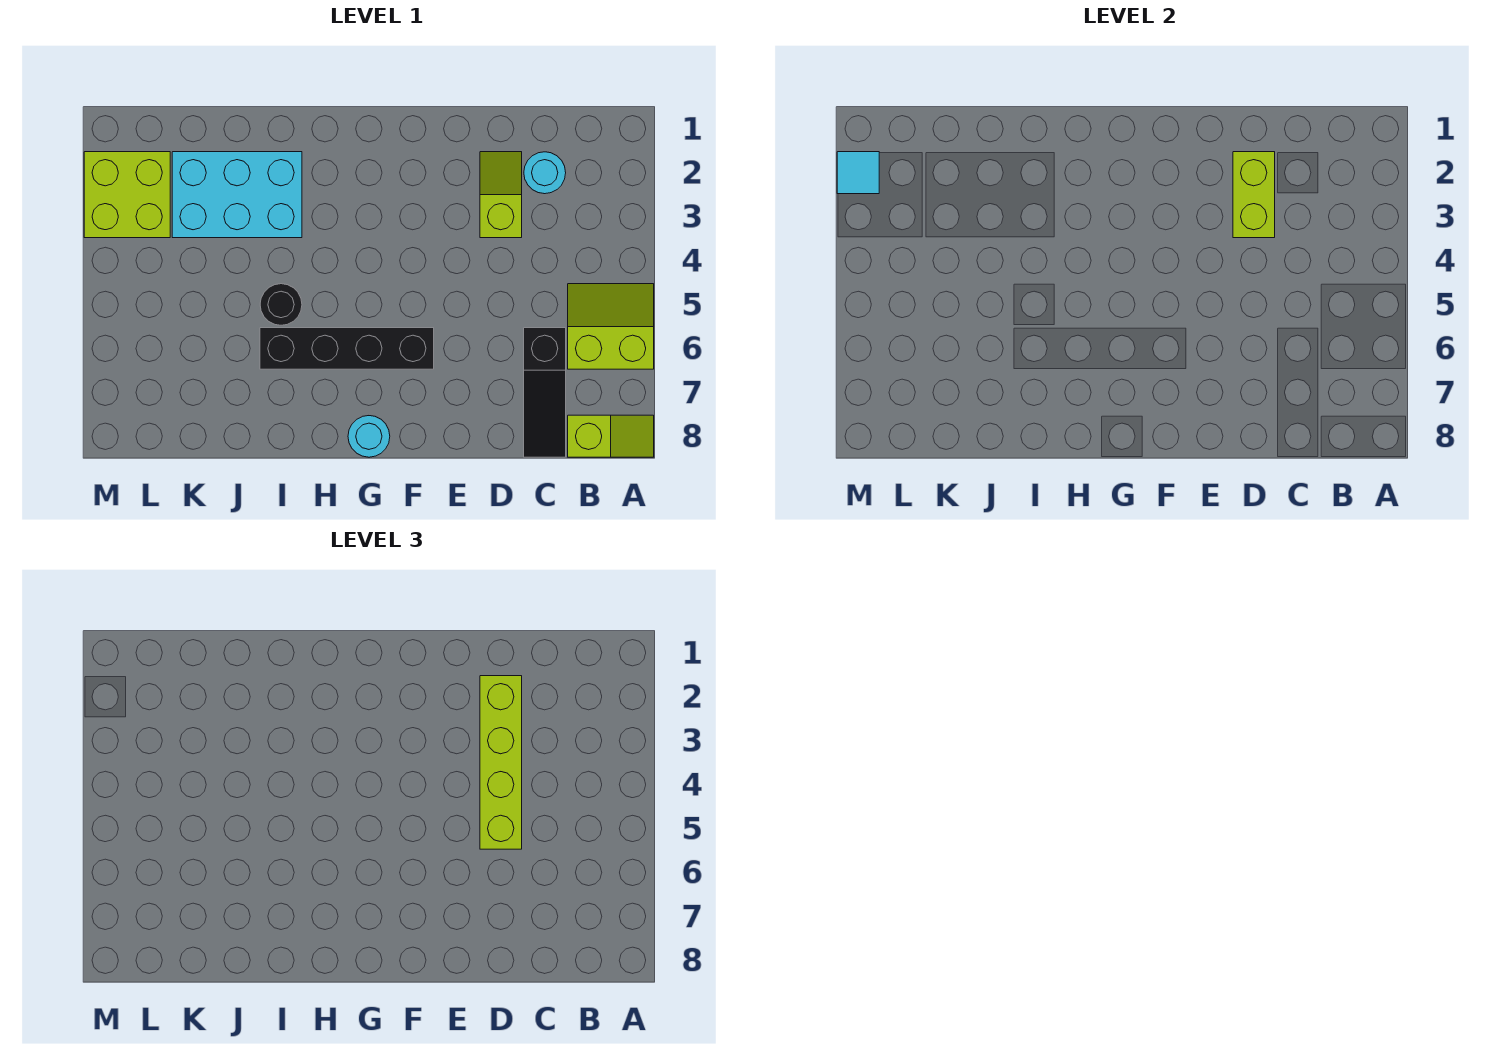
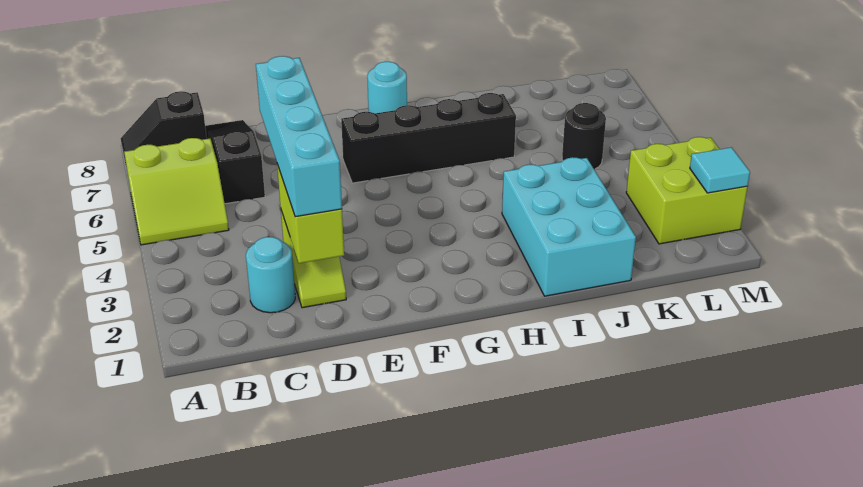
lime slope A8:B8 level 1 top B -> black slope A8:B8 level 1 top B
lime brick D2:D5 level 3 -> cyan brick D2:D5 level 3
cyan brick I2:K3 level 1 -> cyan brick I1:J3 level 1
black round brick I5 level 1 -> black round brick K5 level 1

